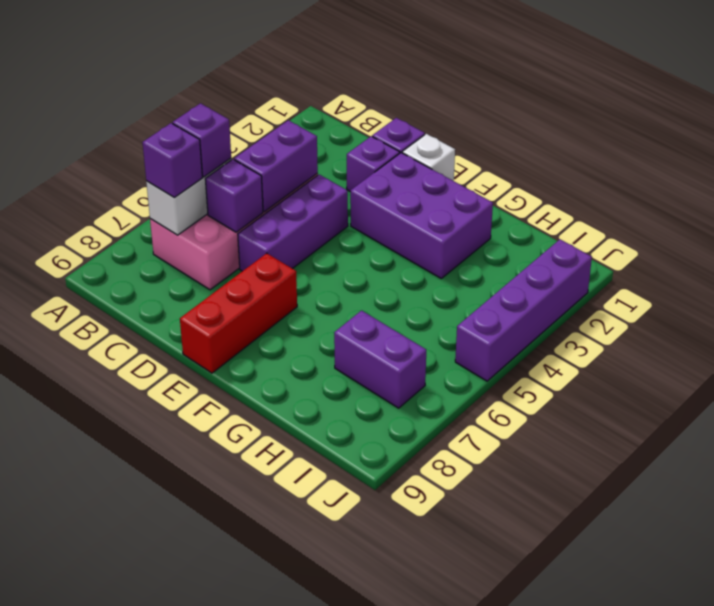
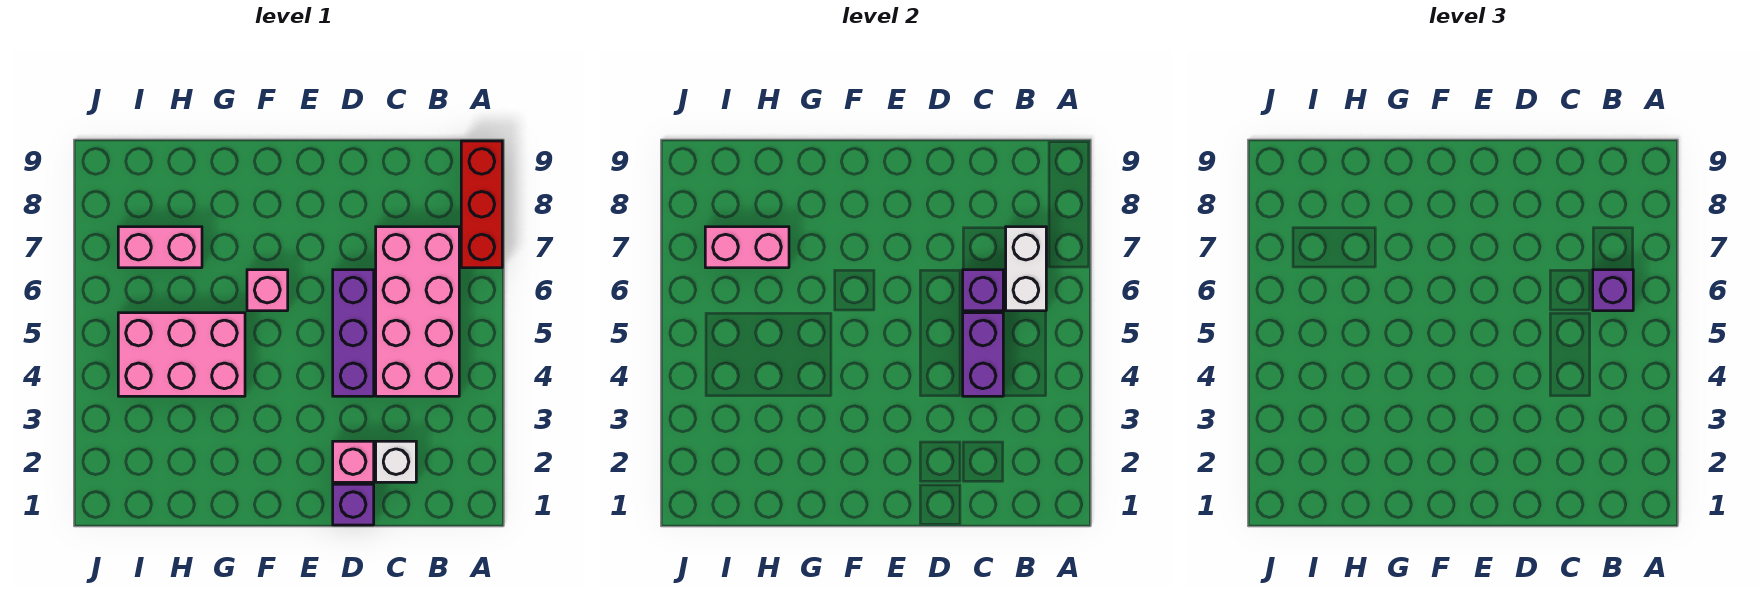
purple brick B7 level 3 -> none
purple brick D2 level 1 -> pink brick D2 level 1
white brick E1 level 1 -> white brick C2 level 1
purple brick E2:G3 level 1 -> none
red brick E7:E9 level 1 -> red brick A7:A9 level 1
none -> pink brick F6 level 1
none -> pink brick G4:I5 level 1
purple brick H7:I7 level 1 -> pink brick H7:I7 level 1
none -> pink brick H7:I7 level 2
purple brick J2:J5 level 1 -> none

